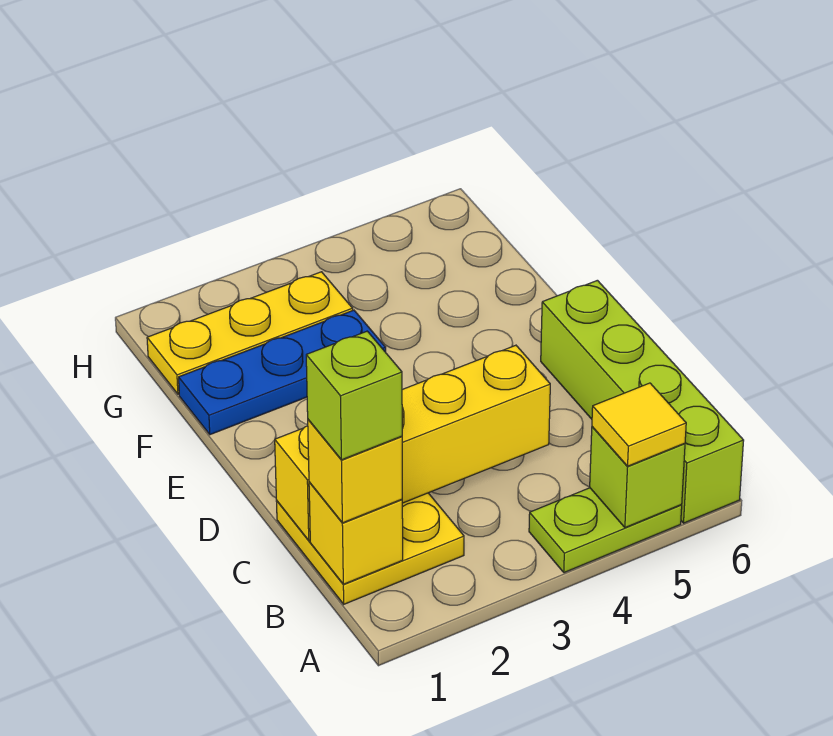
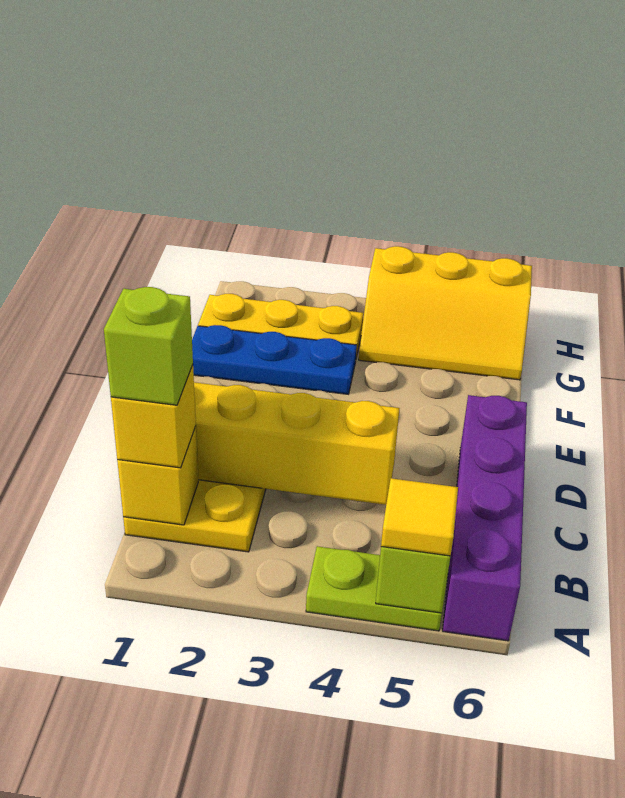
lime brick A6:D6 level 1 -> purple brick A6:D6 level 1
none -> yellow slope G4:H6 level 1 top H

